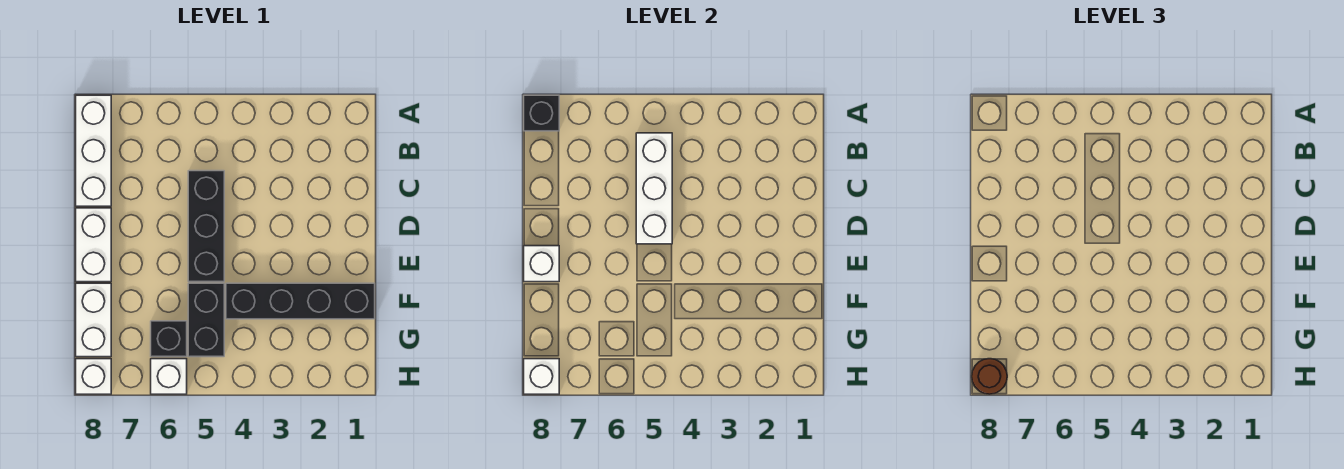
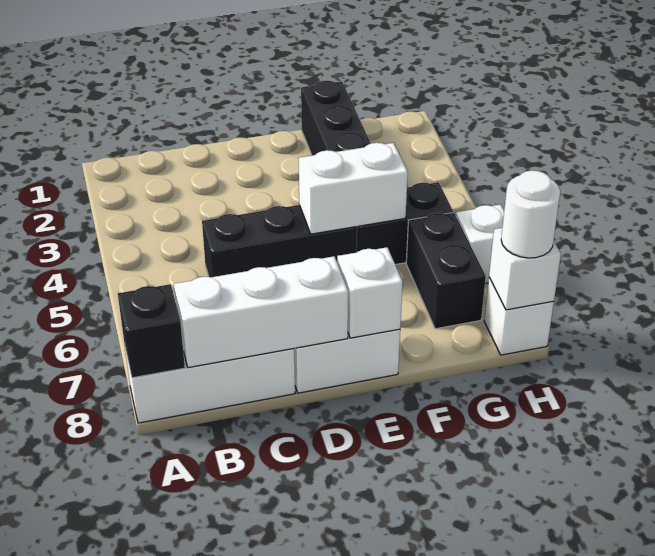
white brick B5:D5 level 2 -> white brick B8:D8 level 2
white brick F8:G8 level 1 -> white brick E5:F5 level 2
black brick G6 level 1 -> black brick G6:G7 level 1
brown round brick H8 level 3 -> white round brick H8 level 3

